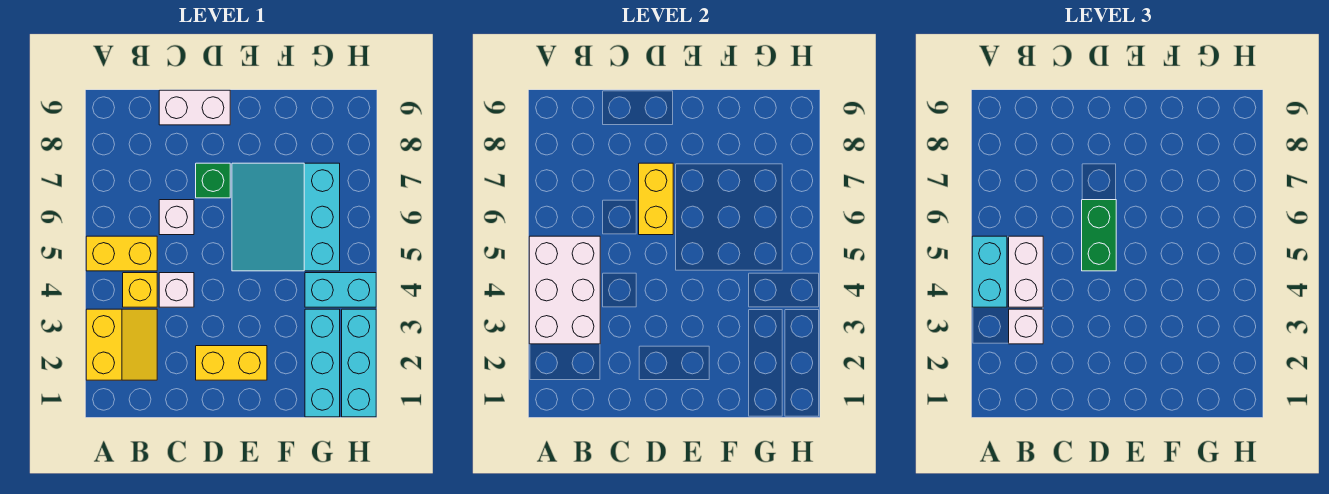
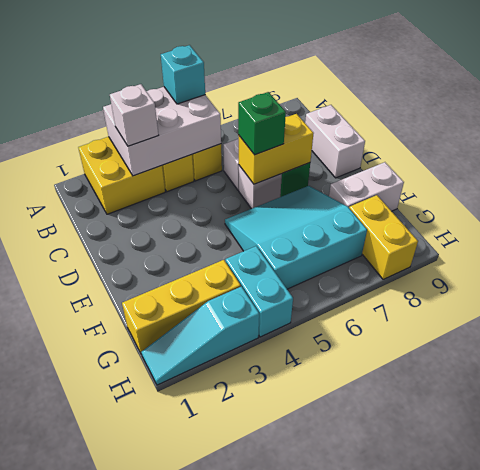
yellow slope A2:B3 level 1 top A -> yellow brick A2:B3 level 1
cyan brick A4:A5 level 3 -> cyan brick A5 level 3
white brick B4:B5 level 3 -> white brick F8:F9 level 1
white brick C4 level 1 -> white brick D6 level 1
yellow brick D2:E2 level 1 -> yellow brick G8:H8 level 1
green brick D5:D6 level 3 -> green brick D6 level 3
cyan brick G1:G3 level 1 -> yellow brick G1:G3 level 1
cyan brick H1:H3 level 1 -> cyan slope H1:H3 level 1 top 3

